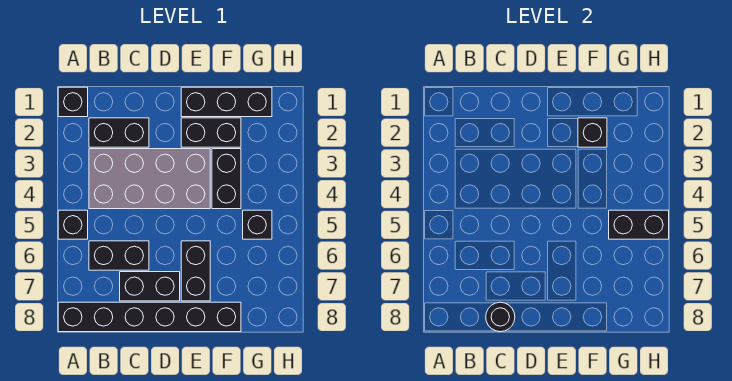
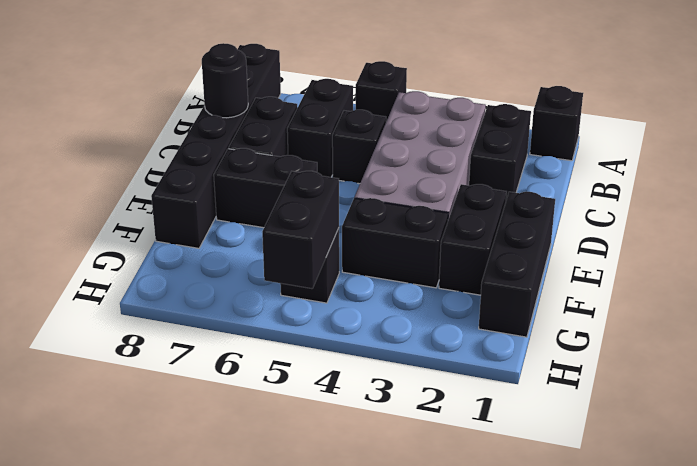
black brick F2 level 2 -> black brick C5 level 1

